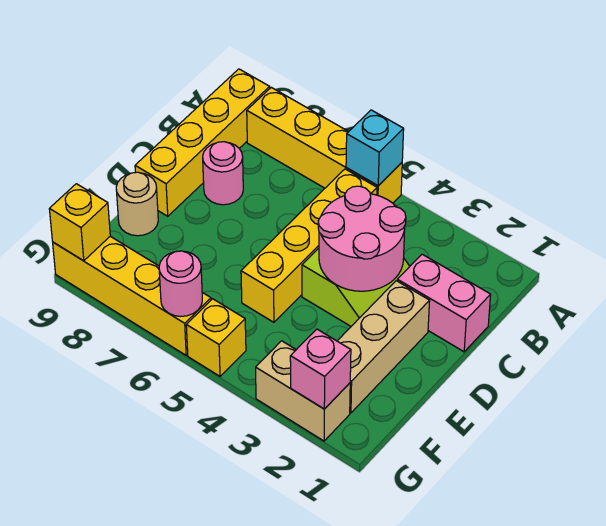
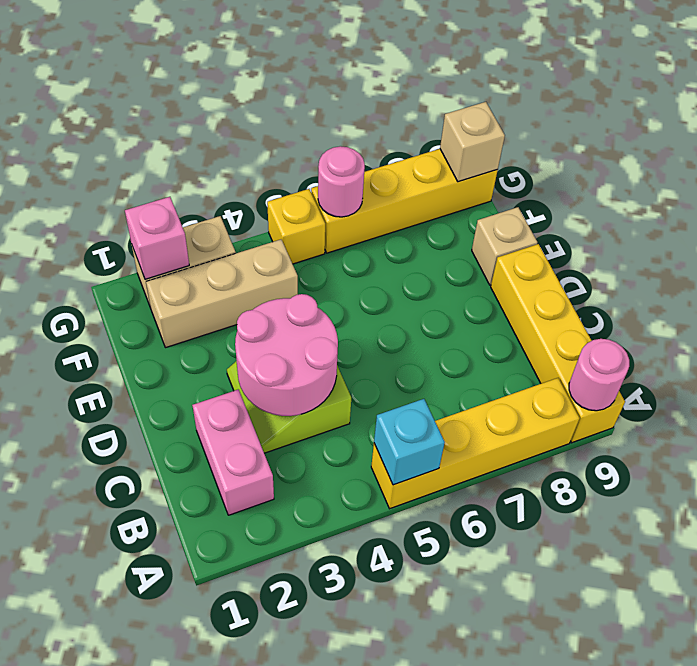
yellow brick B5:E5 level 1 -> none
pink brick C1:C2 level 1 -> pink brick B2:C2 level 1
pink round brick C8 level 1 -> pink round brick A9 level 2
tan brick D2:F2 level 1 -> tan brick F2:F4 level 1
tan round brick E9 level 1 -> tan brick E9 level 1
yellow brick G9 level 2 -> tan brick G9 level 2

